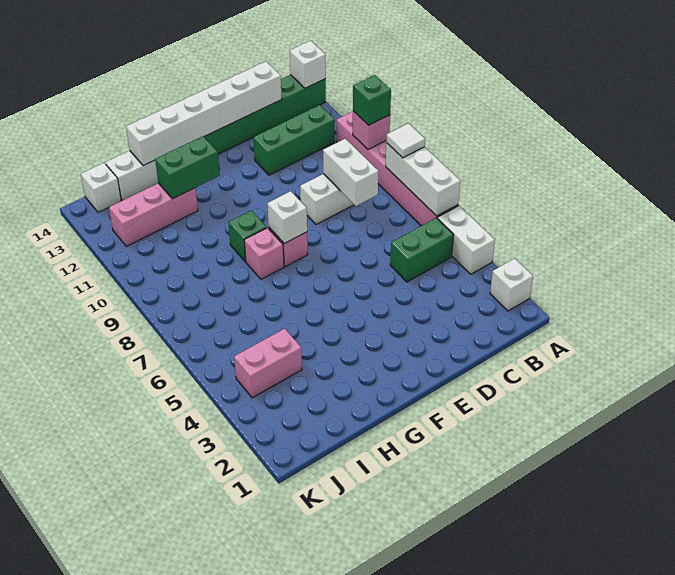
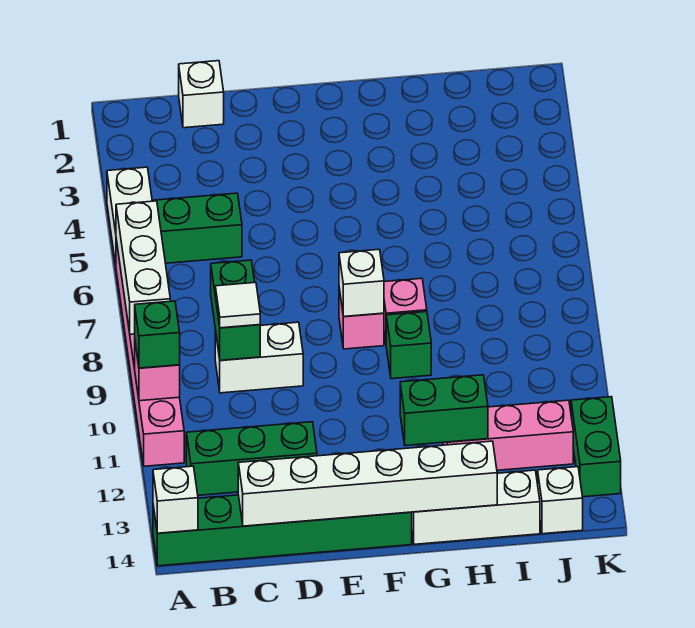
white brick A2 level 1 -> white brick C1 level 1
white tile A8 level 3 -> white tile C9 level 3
white brick C8:C9 level 2 -> green brick C8:C9 level 2
pink brick I4:J4 level 1 -> none
none -> green brick K12:K13 level 1

